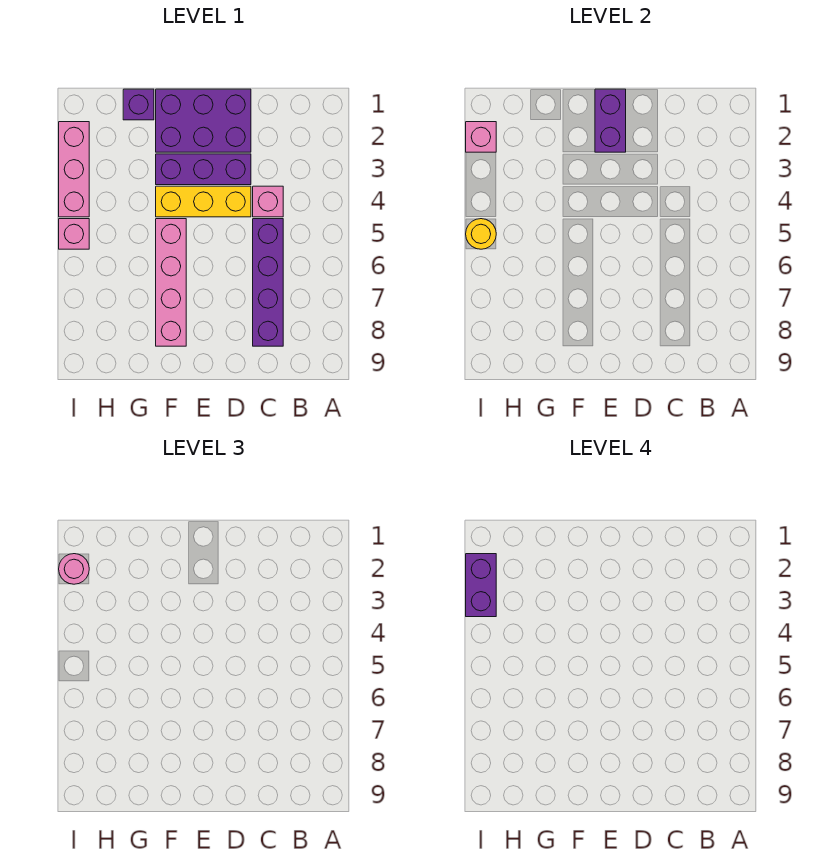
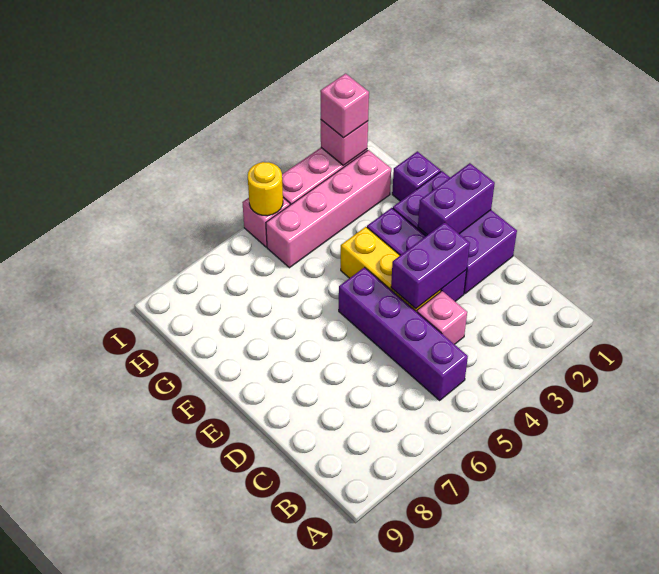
purple brick C5:C8 level 1 -> purple brick B5:E5 level 1
pink brick F5:F8 level 1 -> pink brick H2:H5 level 1
pink round brick I2 level 3 -> pink brick I2 level 3
purple brick I2:I3 level 4 -> purple brick D3:D4 level 2

